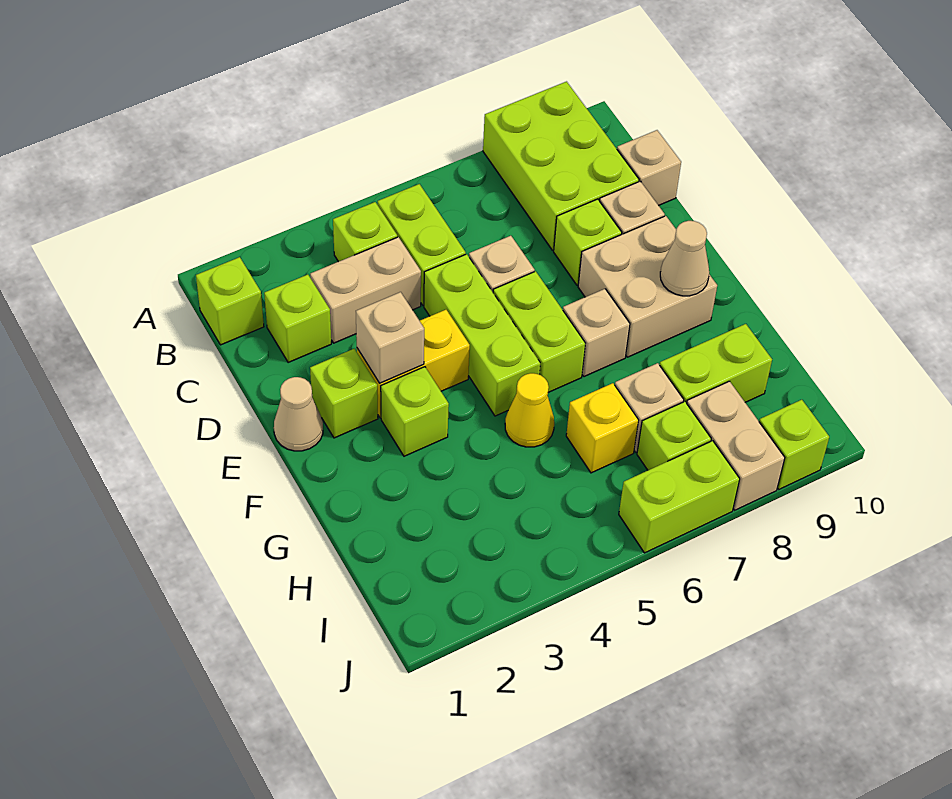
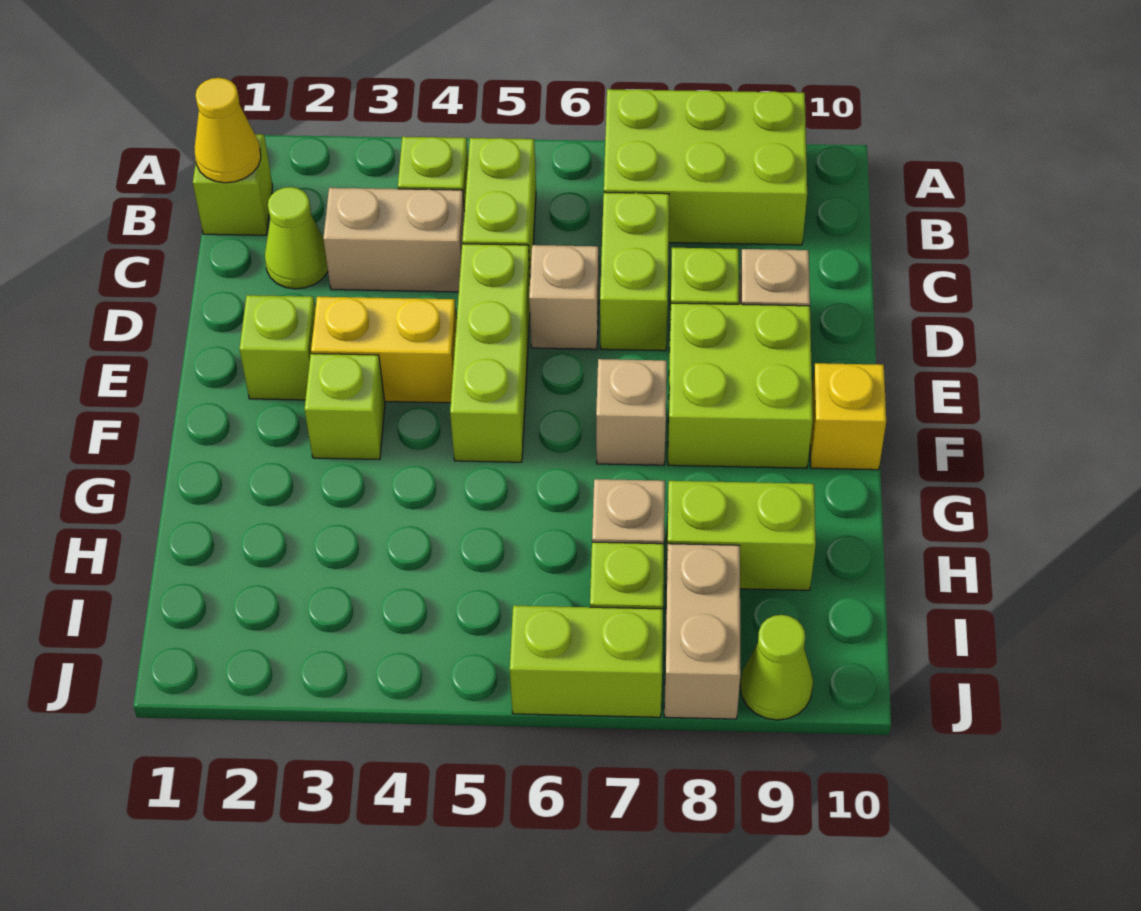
lime brick A8:C9 level 1 -> lime brick A7:B9 level 1
lime brick C2 level 1 -> lime cone C2 level 1
tan brick C10 level 1 -> none
tan cone E1 level 1 -> none
tan brick E3 level 2 -> none
lime brick E6:F6 level 1 -> lime brick C7:D7 level 1
tan brick E8:F9 level 1 -> lime brick E8:F9 level 1
tan cone F9 level 2 -> none
yellow cone G5 level 1 -> yellow cone B1 level 2
yellow brick H6 level 1 -> yellow brick F10 level 1
lime brick J9 level 1 -> lime cone J9 level 1

